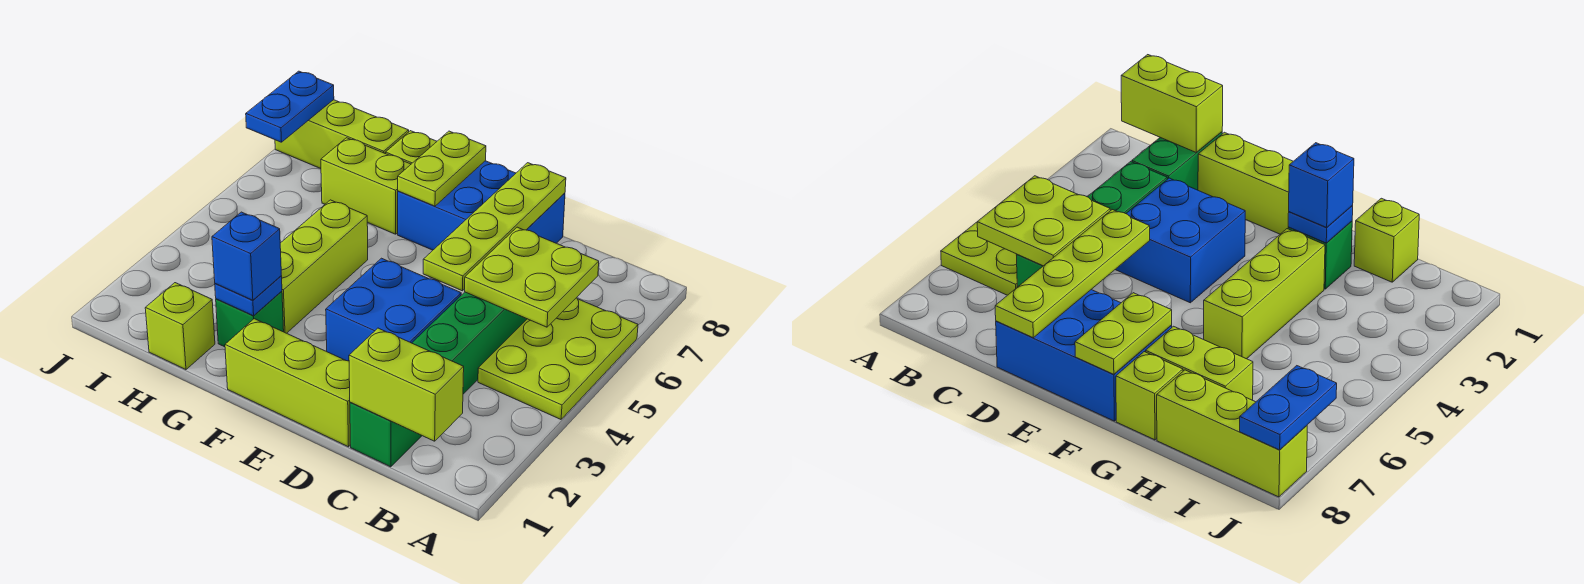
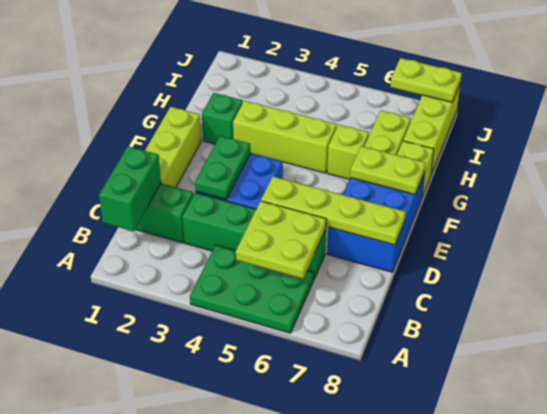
lime plate A4:B6 level 1 -> green plate A4:B6 level 1
lime brick B1:C1 level 2 -> green brick B1:C1 level 2
none -> green plate D3:E3 level 2
blue plate G2 level 2 -> none
blue brick G2 level 3 -> none
lime brick H1 level 1 -> lime brick G6 level 1
blue plate J7:J8 level 2 -> lime plate J7:J8 level 2

